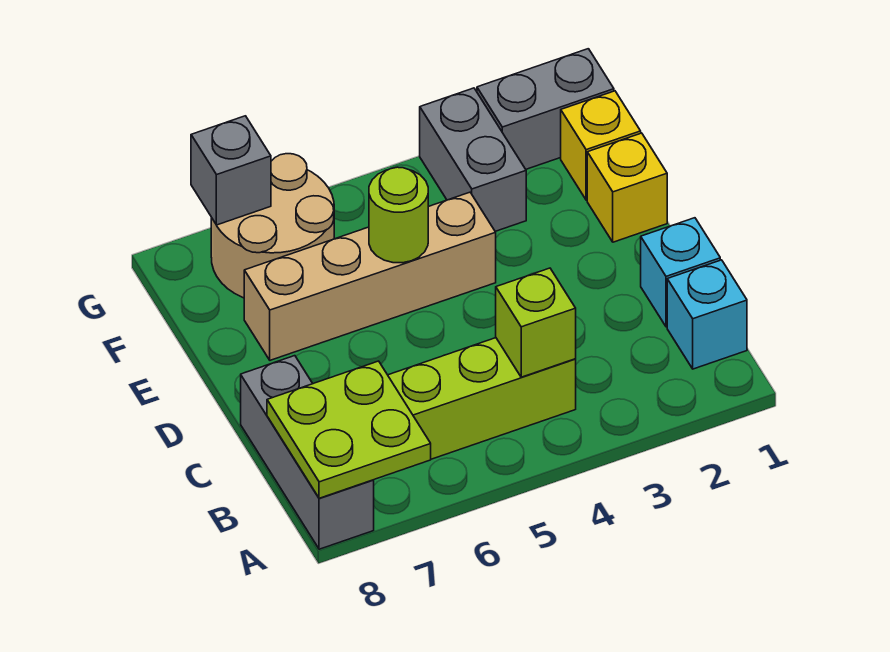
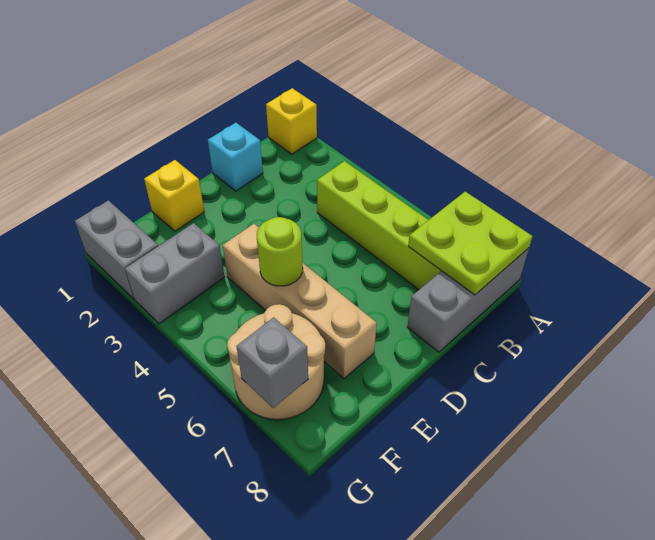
cyan brick B1 level 1 -> none
lime brick B4 level 2 -> none
yellow brick F1 level 1 -> yellow brick A1 level 1

